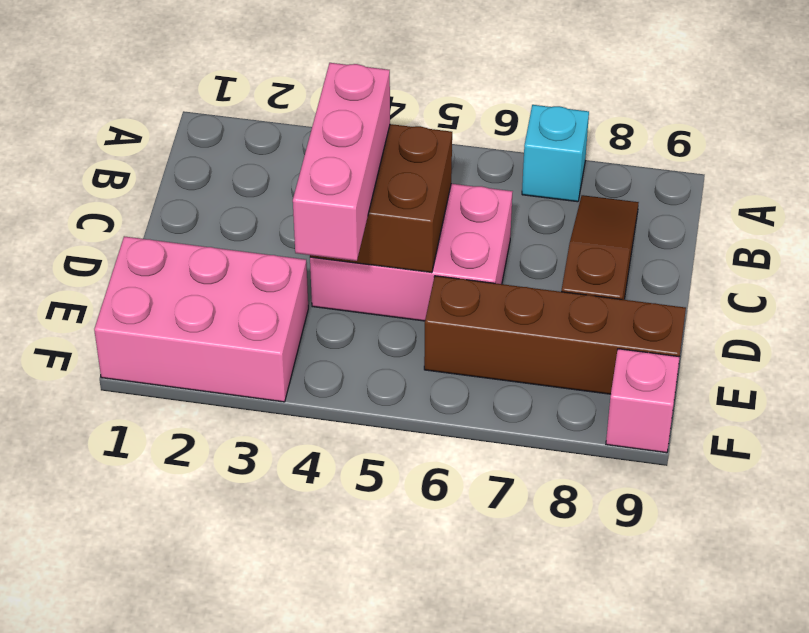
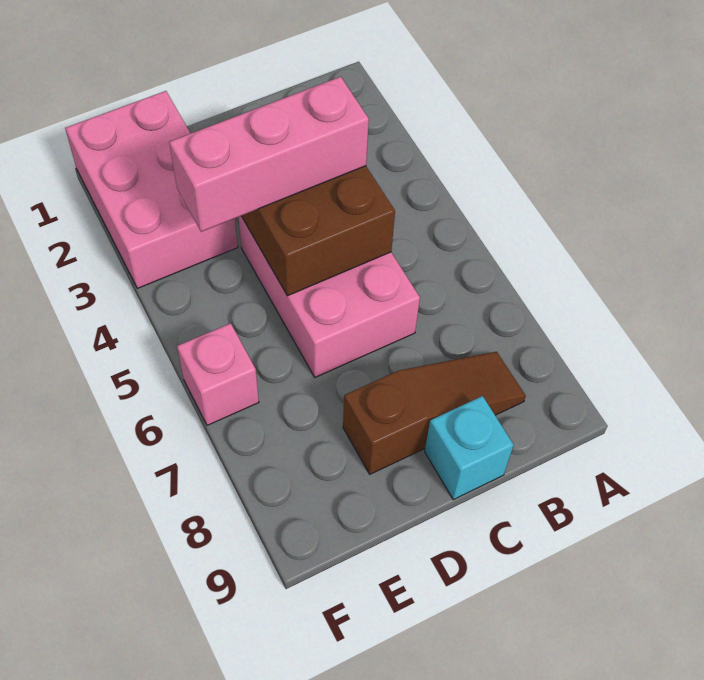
cyan brick A7 level 1 -> cyan brick C9 level 1
brown brick E6:E9 level 1 -> none
pink brick F9 level 1 -> pink brick F6 level 1

